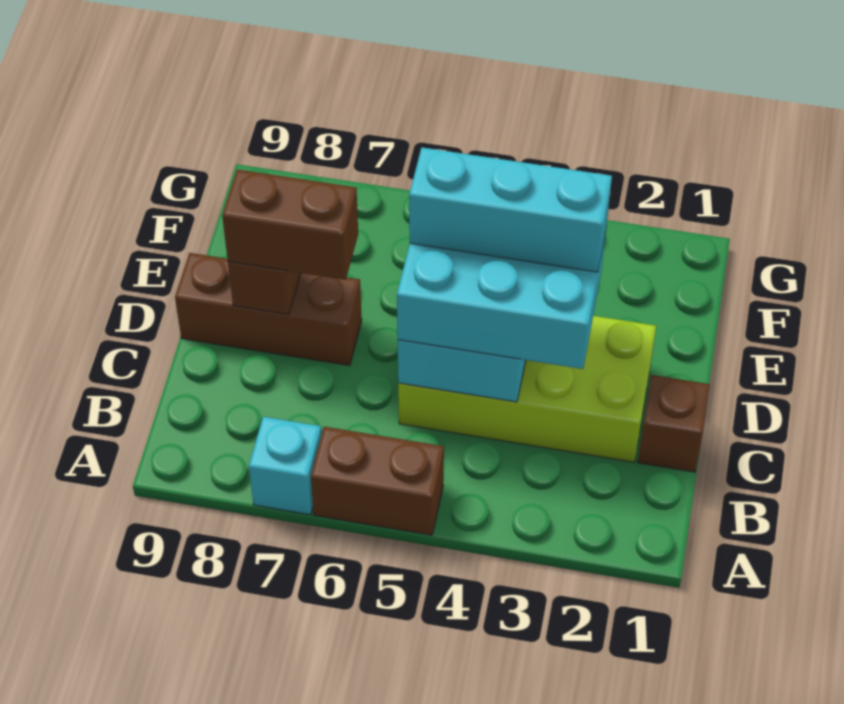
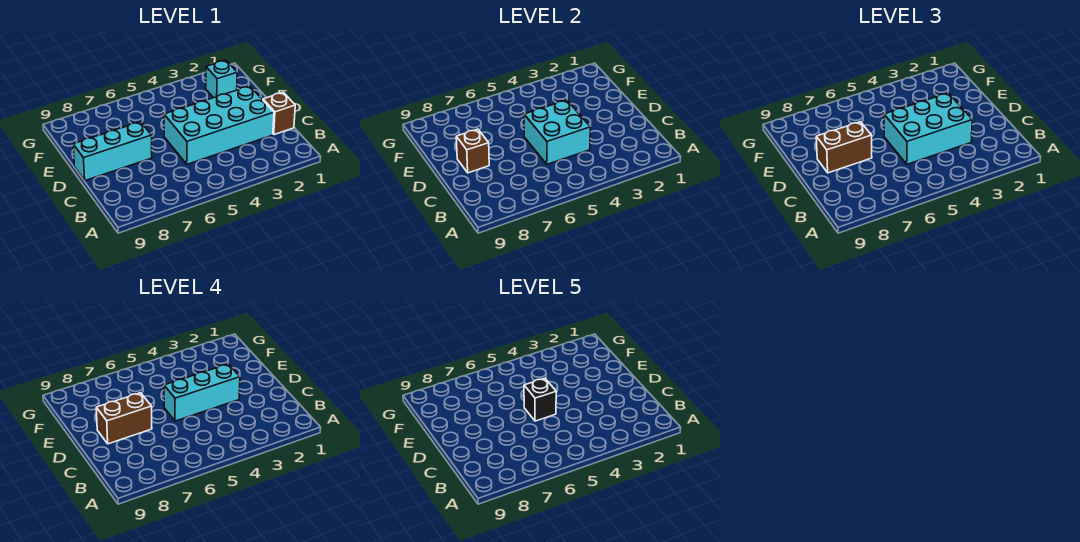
brown brick A5:A6 level 1 -> brown brick D7:D8 level 4
cyan brick A7 level 1 -> cyan brick F2 level 1
lime brick C2:D5 level 1 -> cyan brick C2:D5 level 1
none -> black brick D5 level 5
brown brick D7:D9 level 1 -> cyan brick D7:D9 level 1

